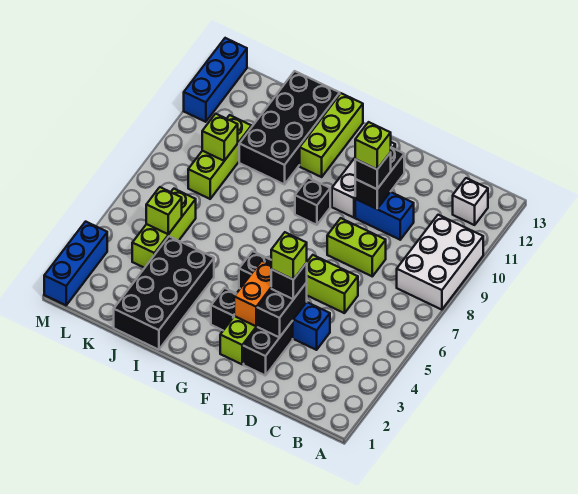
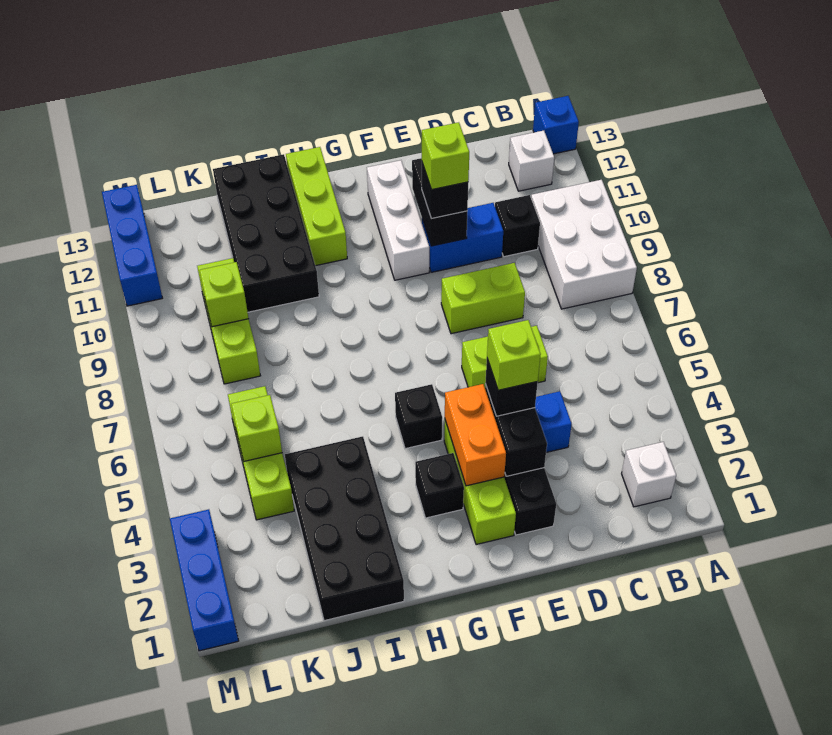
none -> blue brick A13 level 1
none -> white brick B2 level 1
black brick G9 level 1 -> black brick C10 level 1

